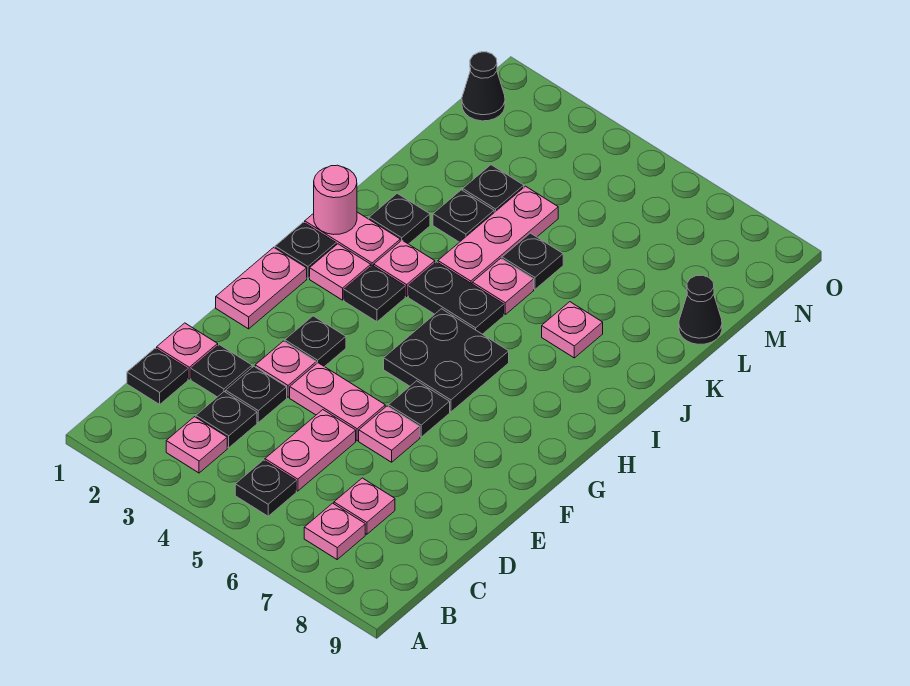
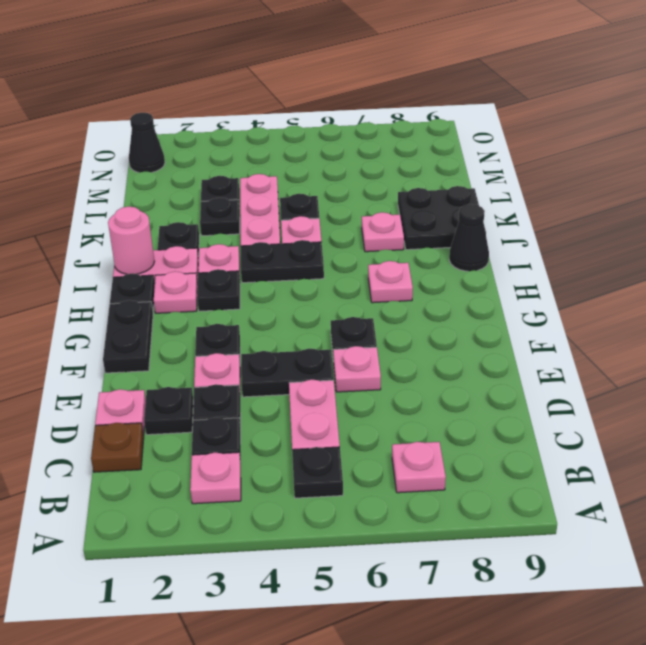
black plate C1 level 1 -> brown plate C1 level 1
pink plate C7 level 1 -> pink plate H7 level 1
pink plate E4:E5 level 1 -> black plate E4:E5 level 1
pink plate F1:G1 level 1 -> black plate F1:G1 level 1
black plate G5:H6 level 1 -> black plate J8:K9 level 1
black cone L9 level 1 -> black cone I9 level 1

